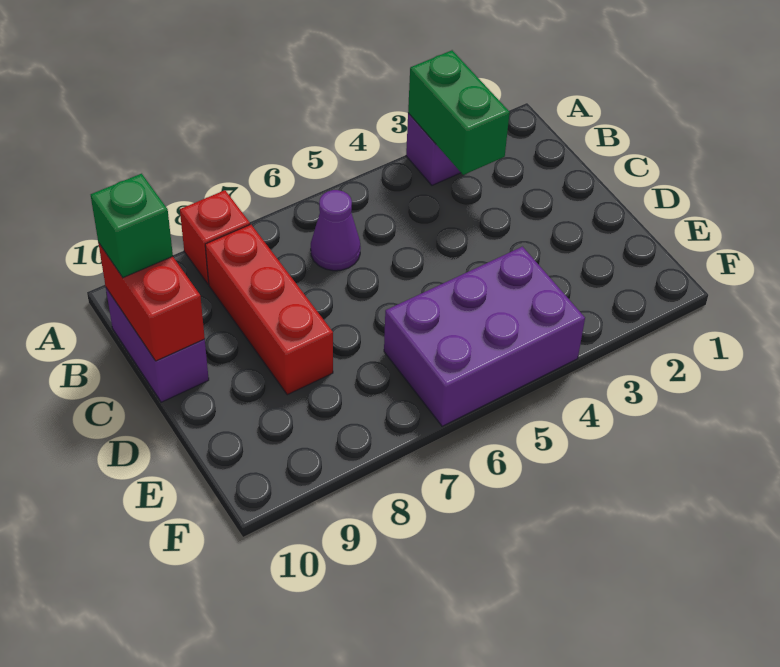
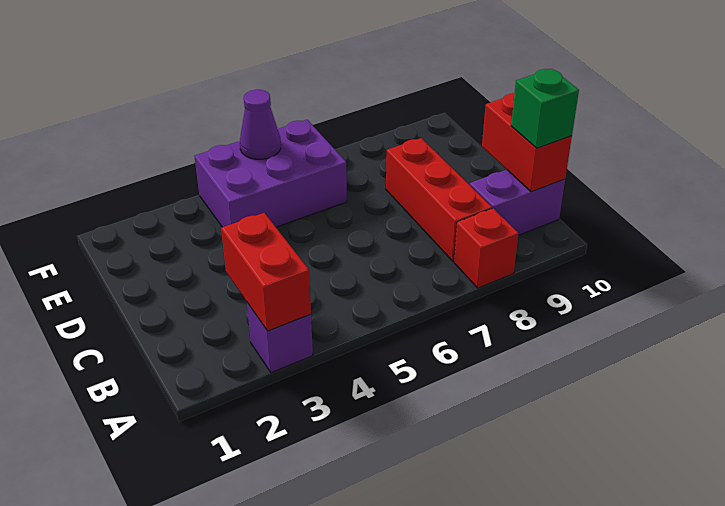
green brick A3:B3 level 2 -> red brick A3:B3 level 2
purple cone B6 level 1 -> purple cone F5 level 2
purple brick B10:C10 level 1 -> purple brick B9:B10 level 1

